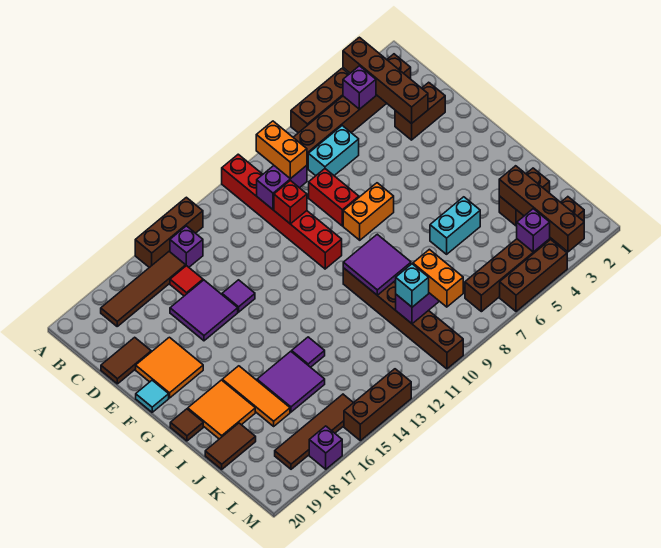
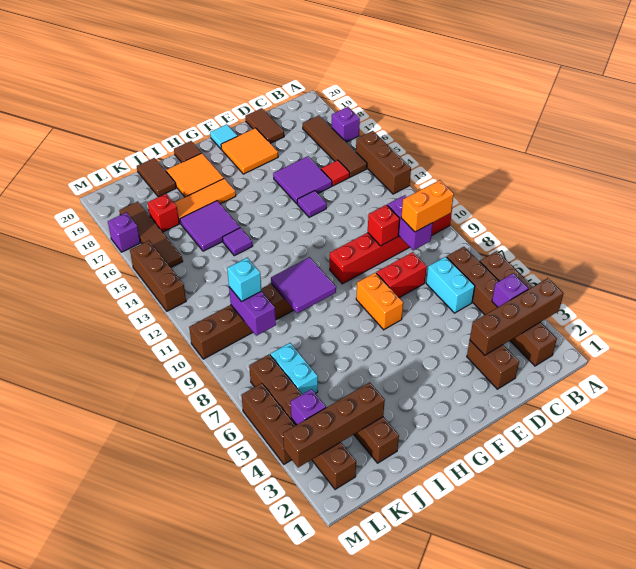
purple brick B14 level 1 -> purple brick A17 level 1
cyan brick I5:I6 level 1 -> cyan brick K6:K7 level 1
orange brick K9:L9 level 3 -> none
none -> red brick K17 level 1

